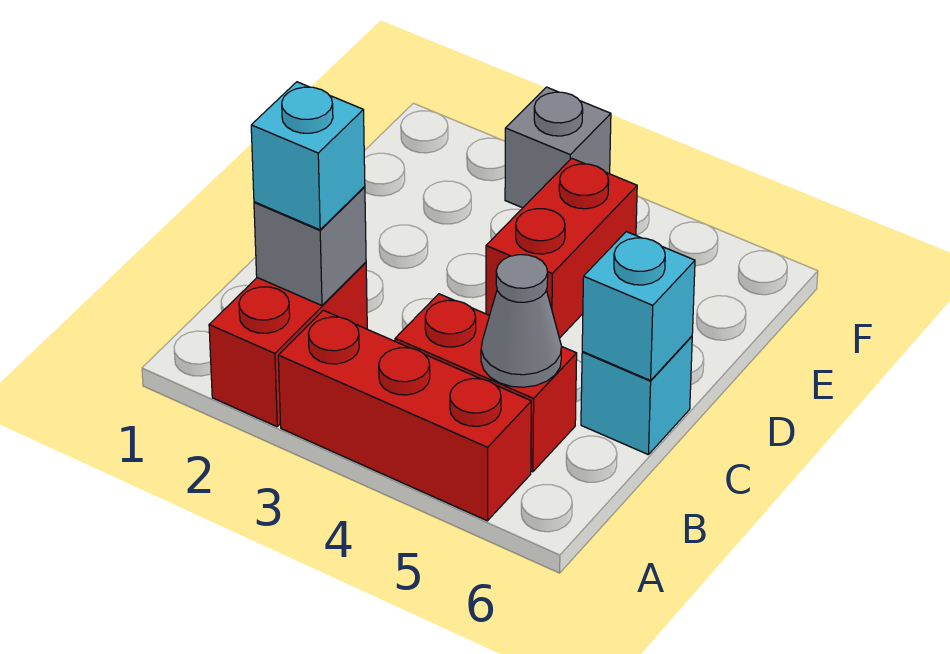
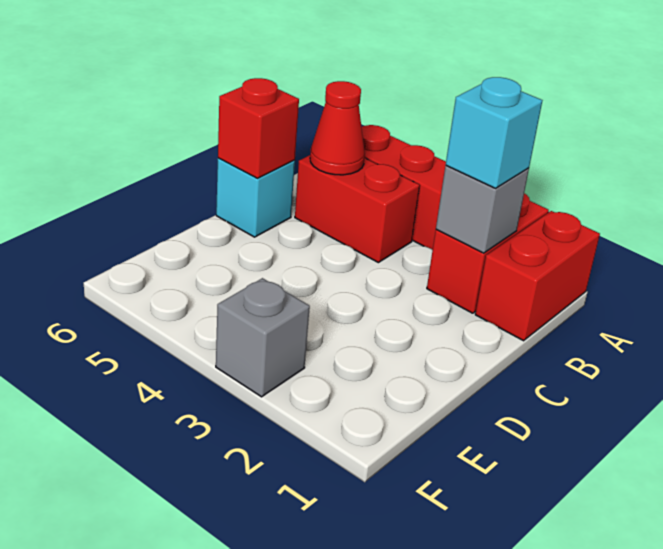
grey cone B5 level 2 -> red cone B5 level 2
cyan brick C6 level 2 -> red brick C6 level 2
red brick D4:E4 level 1 -> red brick A1:B1 level 1

